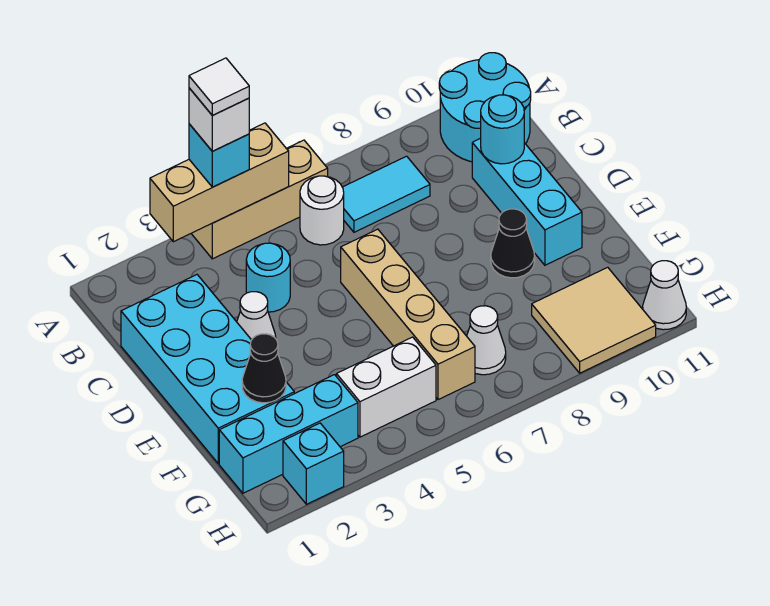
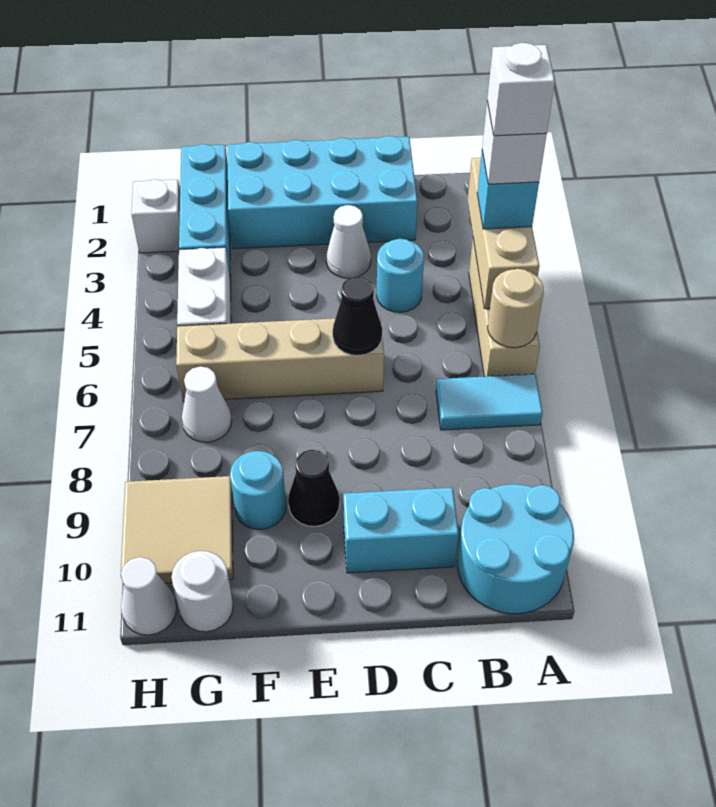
white tile A4 level 5 -> white brick A4 level 5
none -> tan round brick A6 level 2
white round brick B6 level 1 -> white round brick G11 level 1
cyan tile B7:B8 level 1 -> cyan tile A7:B7 level 1
cyan brick C10:E10 level 1 -> cyan brick C10:D10 level 1
cyan round brick C10 level 2 -> cyan round brick F9 level 1
black cone F2 level 2 -> black cone D6 level 2
cyan brick H2 level 1 -> white brick H2 level 1

